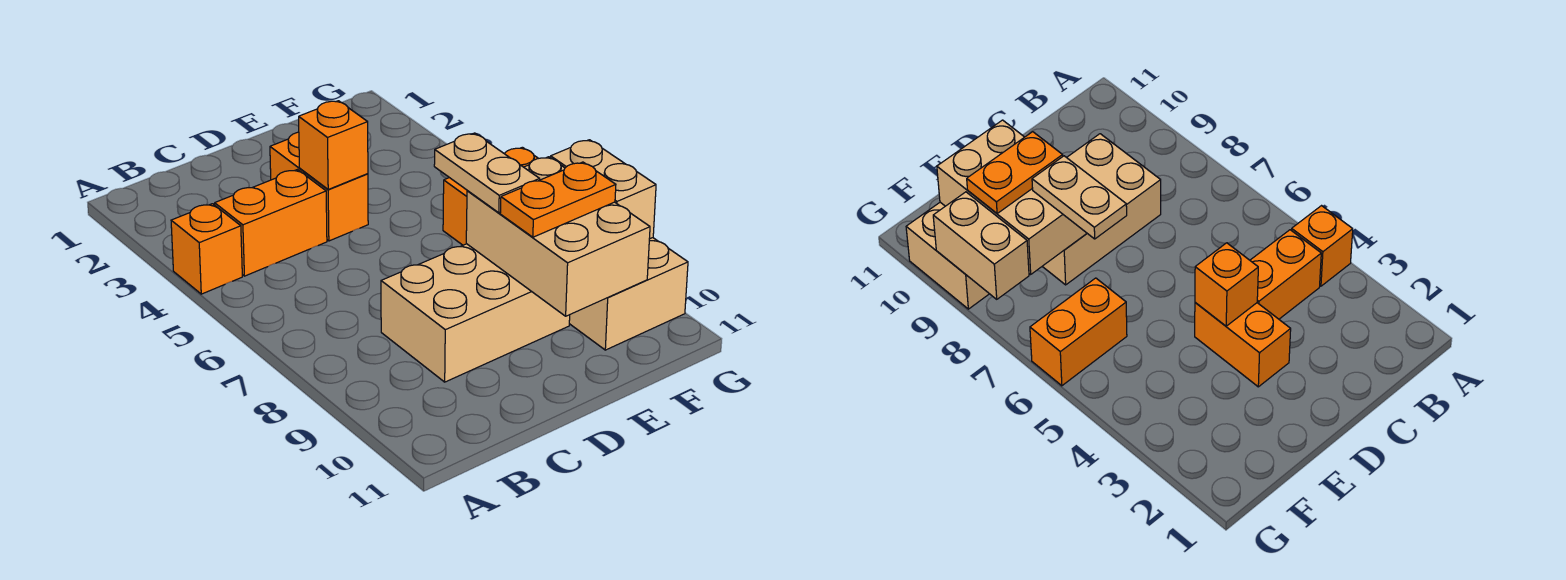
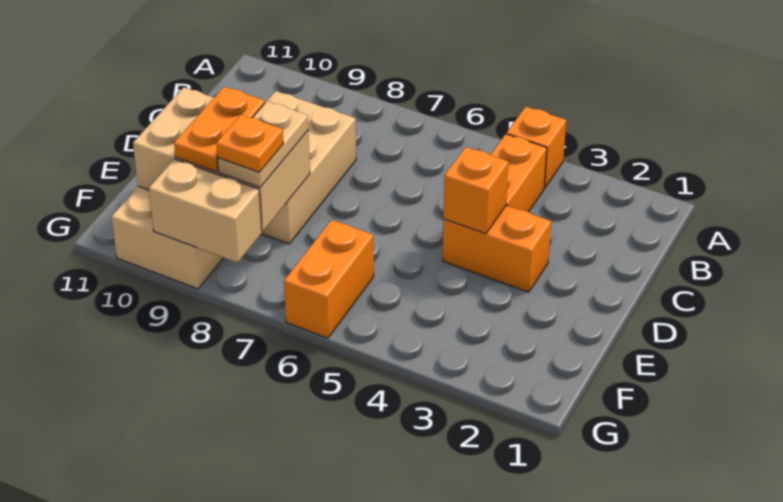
tan plate E7:E8 level 3 -> tan plate E8:F8 level 3
none -> orange plate F8 level 4

